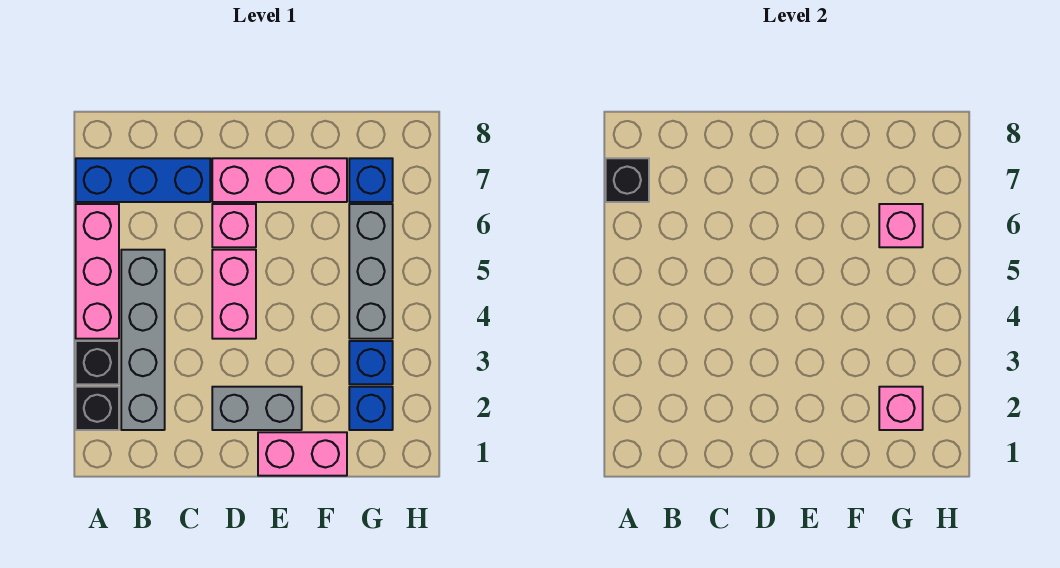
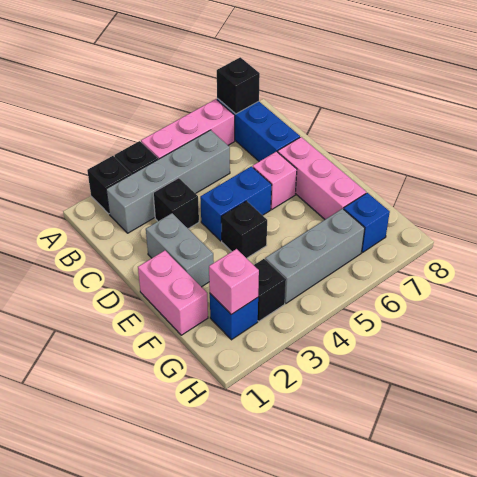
none -> black brick C3 level 1
pink brick D4:D5 level 1 -> blue brick D4:D5 level 1
none -> black brick E4 level 1
blue brick G3 level 1 -> black brick G3 level 1
pink brick G6 level 2 -> none

